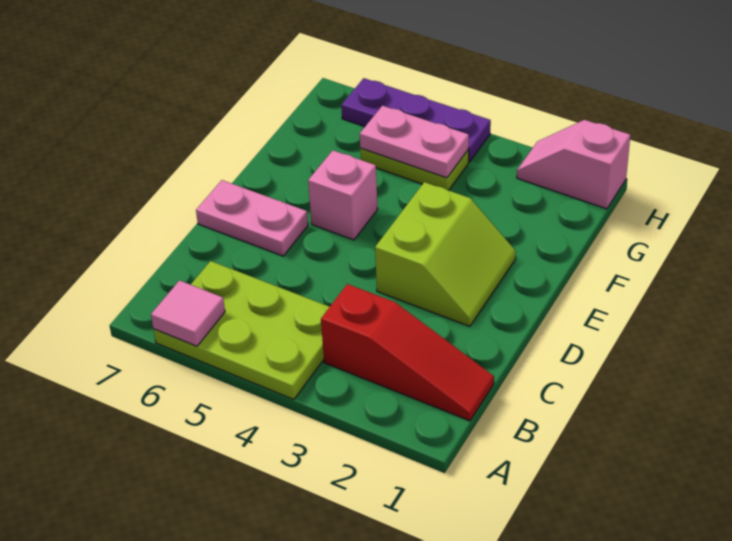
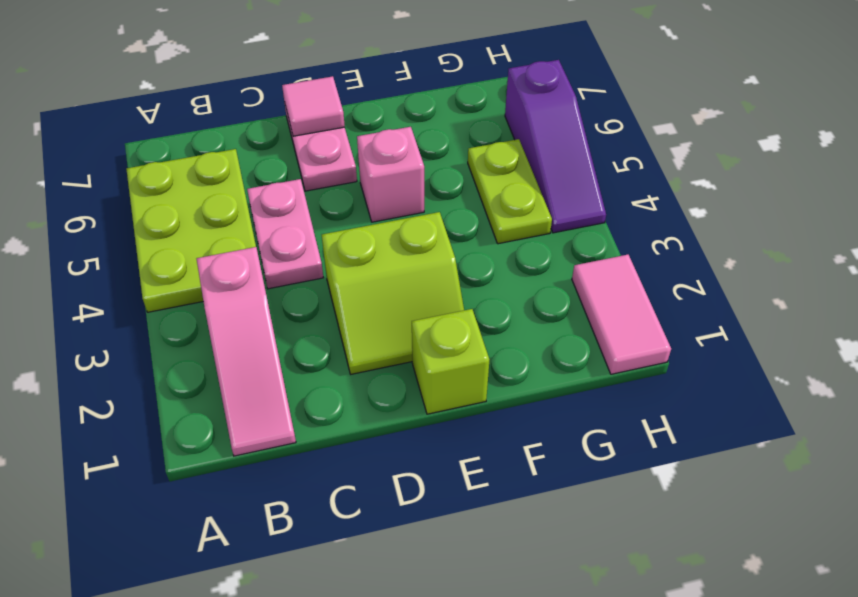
pink tile A6 level 2 -> pink tile D7 level 2
red slope B1:B3 level 1 top 3 -> pink slope B1:B3 level 1 top 3
none -> lime brick E1 level 1
pink plate G4:G5 level 2 -> pink plate C4:C5 level 1
pink slope H1:H2 level 1 top 1 -> pink tile H1:H2 level 1
purple plate H4:H6 level 1 -> purple slope H4:H6 level 1 top 6

